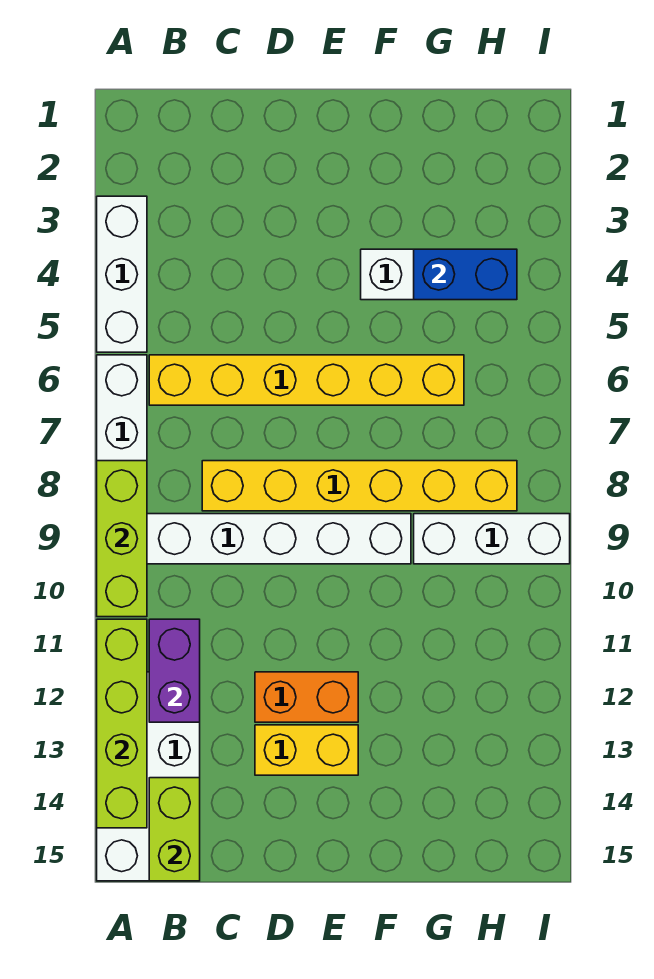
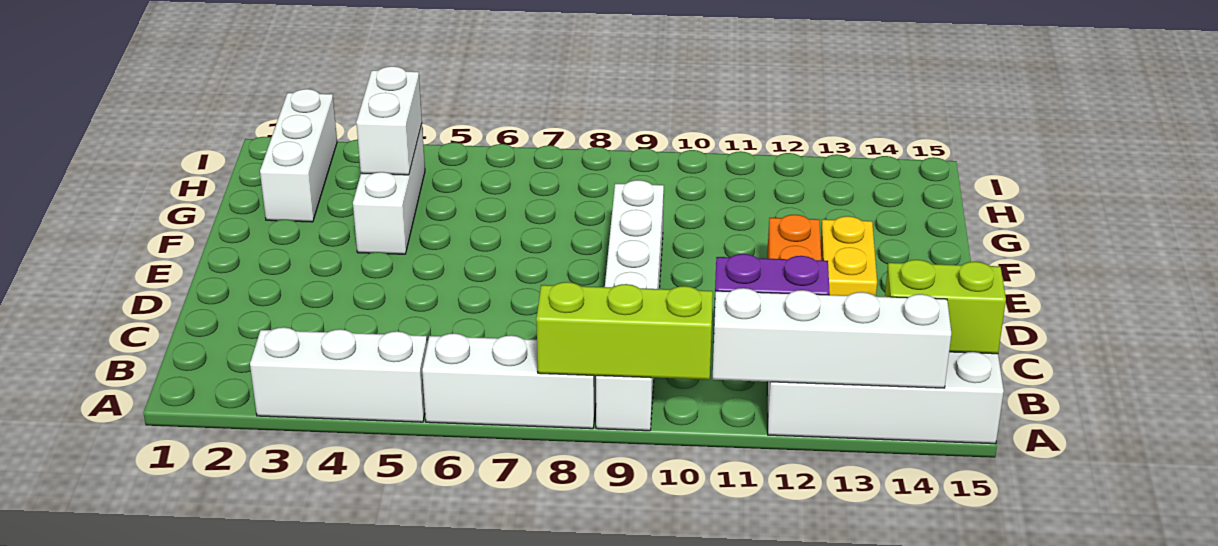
lime brick A11:A14 level 2 -> white brick A11:A14 level 2
yellow brick B6:G6 level 1 -> none
yellow brick C8:H8 level 1 -> none
blue brick G4:H4 level 2 -> white brick G4:H4 level 2
white brick G9:I9 level 1 -> white brick G2:I2 level 1

